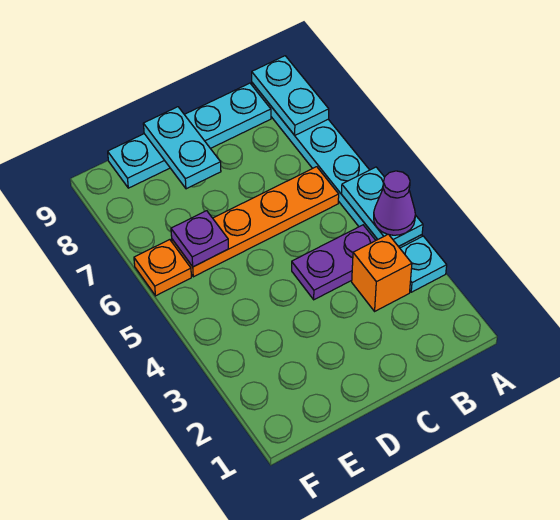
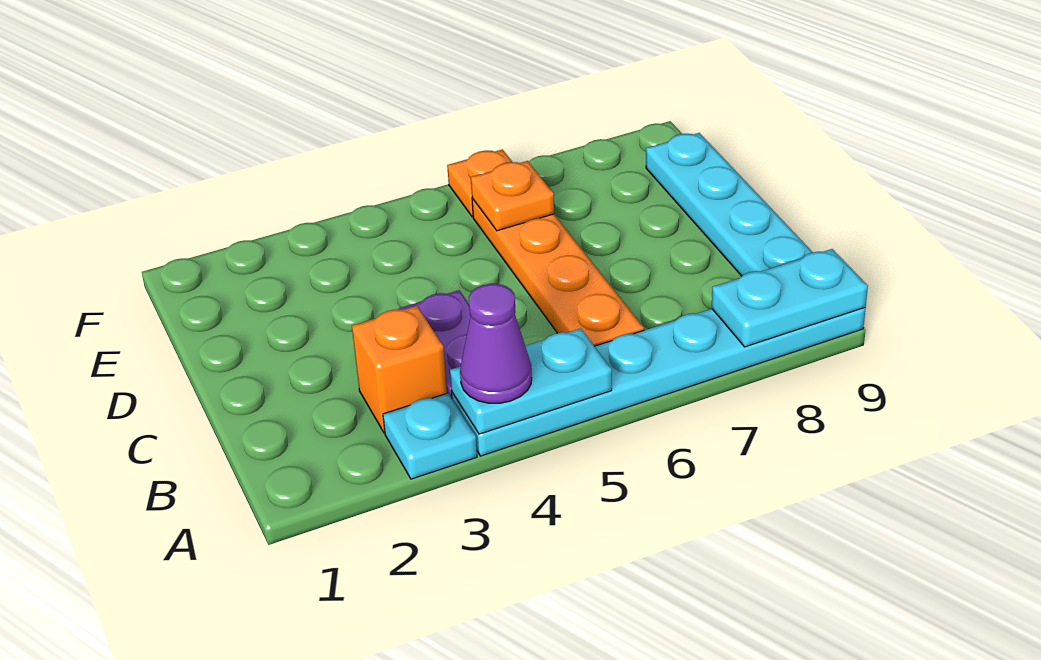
cyan plate D8:D9 level 2 -> none
purple plate E6 level 2 -> orange plate E6 level 2

